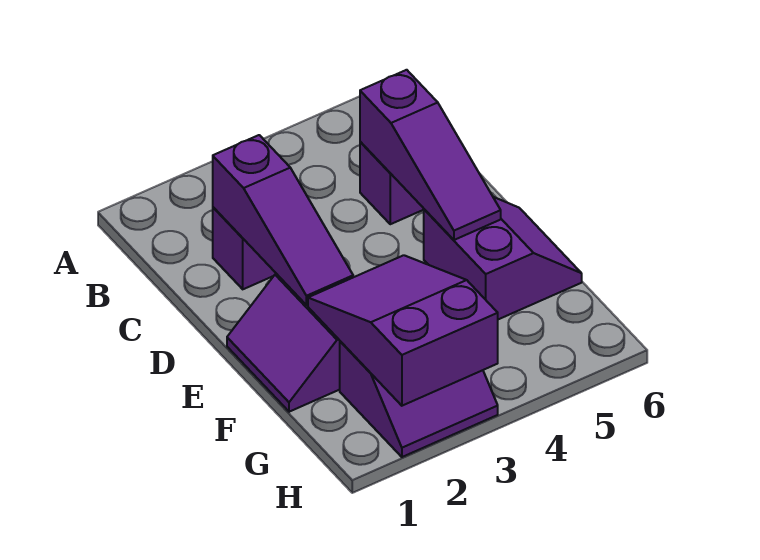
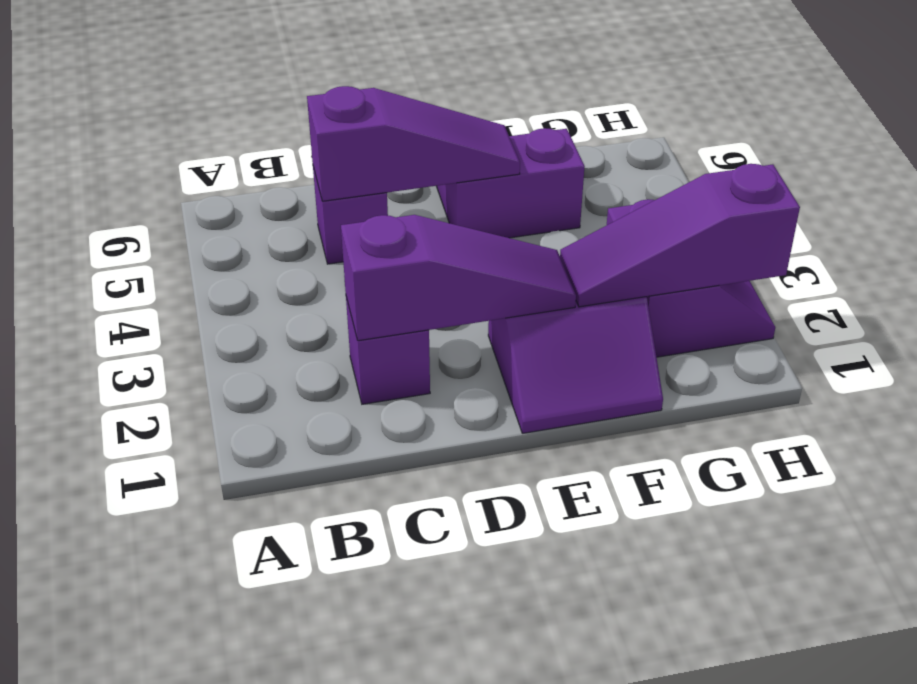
purple slope F2:H3 level 2 top H -> purple slope F2:H2 level 2 top H

